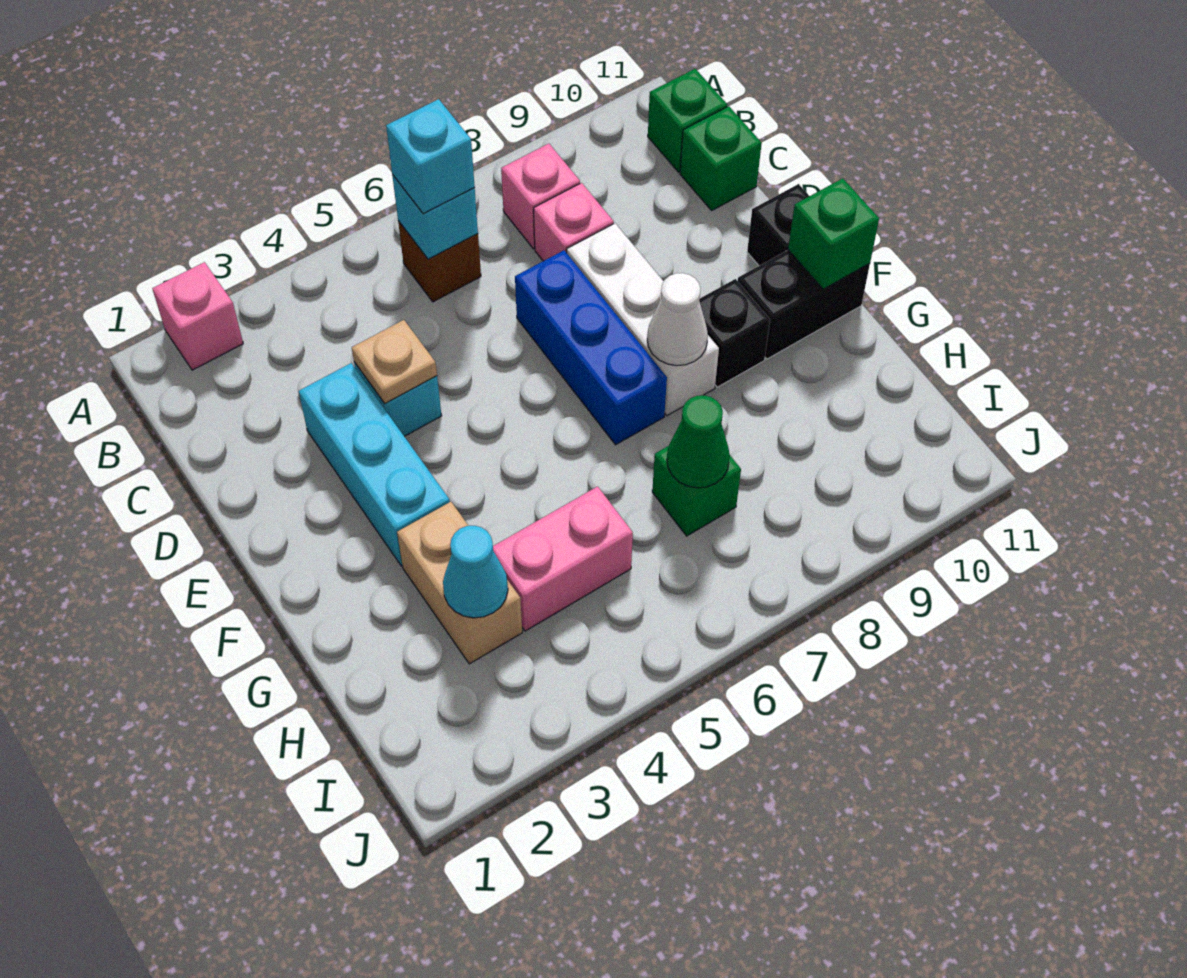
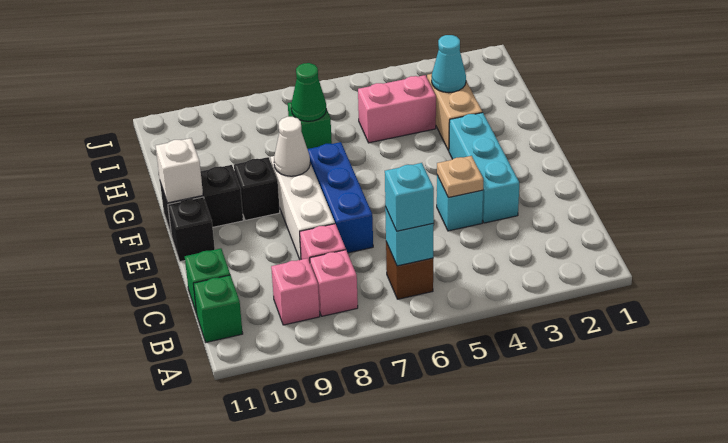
pink brick A2 level 1 -> pink brick B9 level 1
green brick F11 level 2 -> white brick F11 level 2

